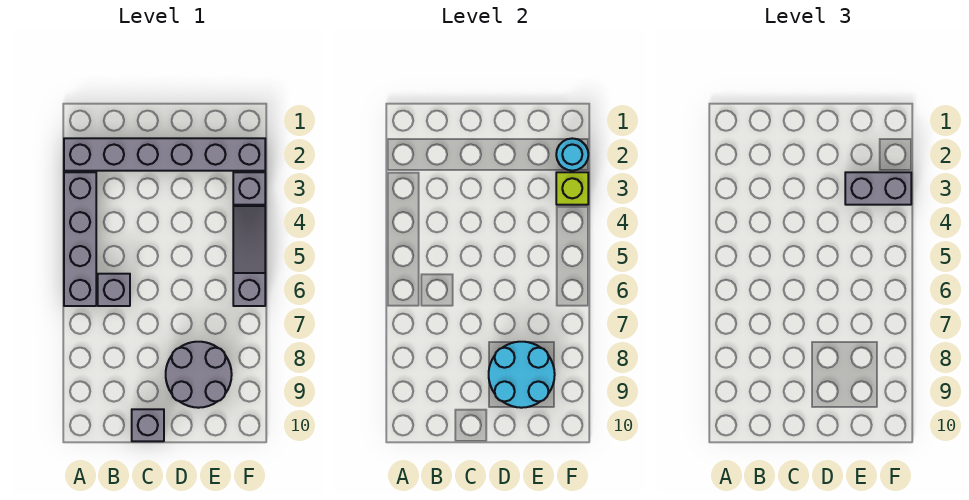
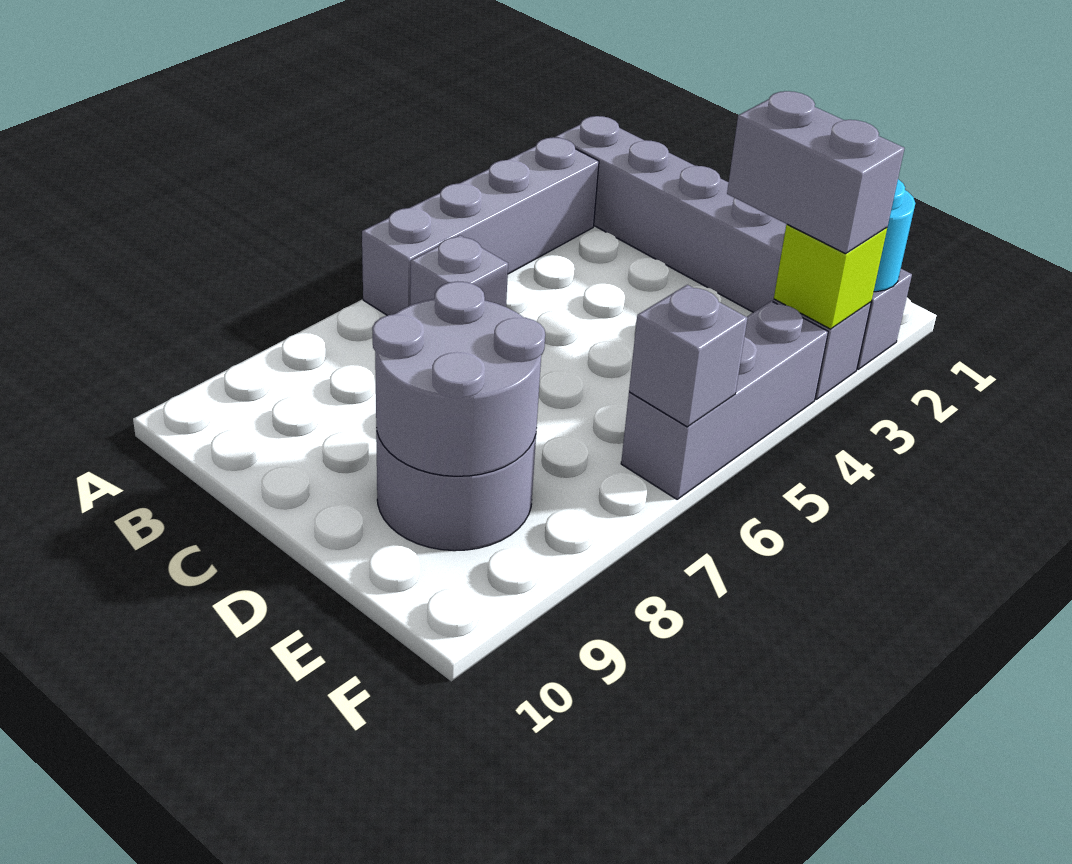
grey brick C10 level 1 -> grey brick F6 level 2
cyan round brick D8:E9 level 2 -> grey round brick D8:E9 level 2
grey slope F4:F6 level 1 top 6 -> grey brick F4:F6 level 1

